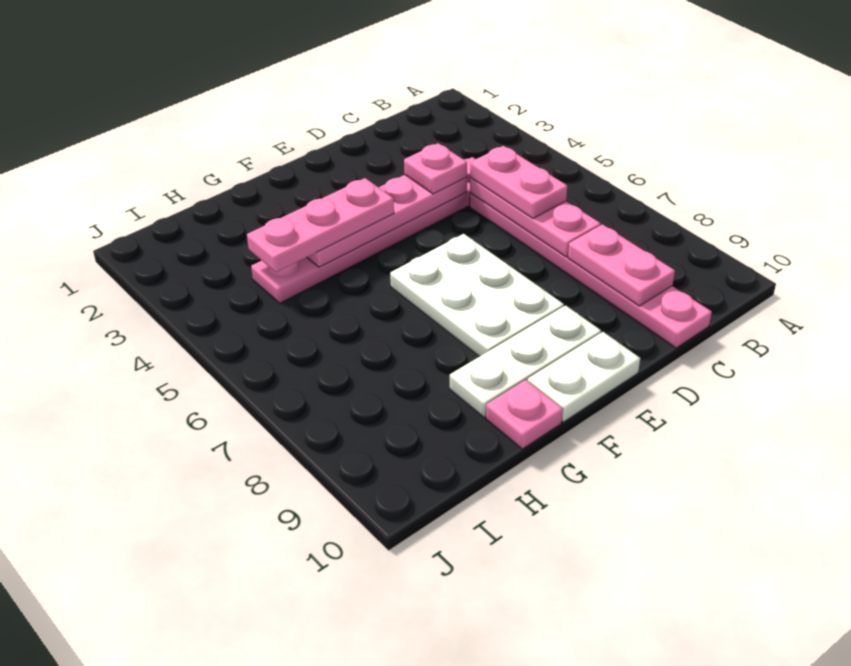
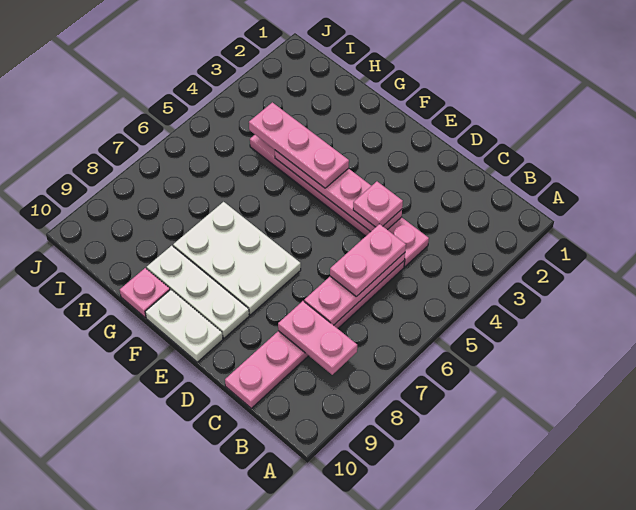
pink plate C8:C9 level 2 -> pink plate B8:C8 level 2
white plate E6:F8 level 1 -> white plate E7:G8 level 1

